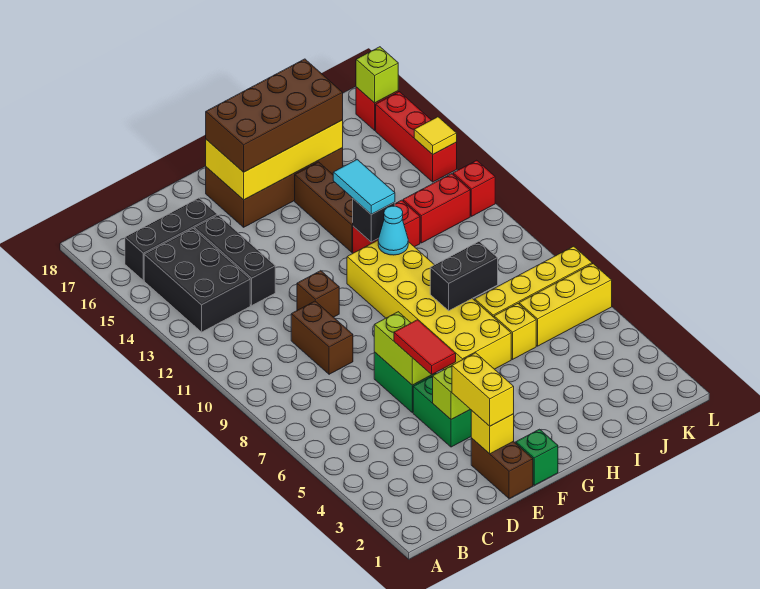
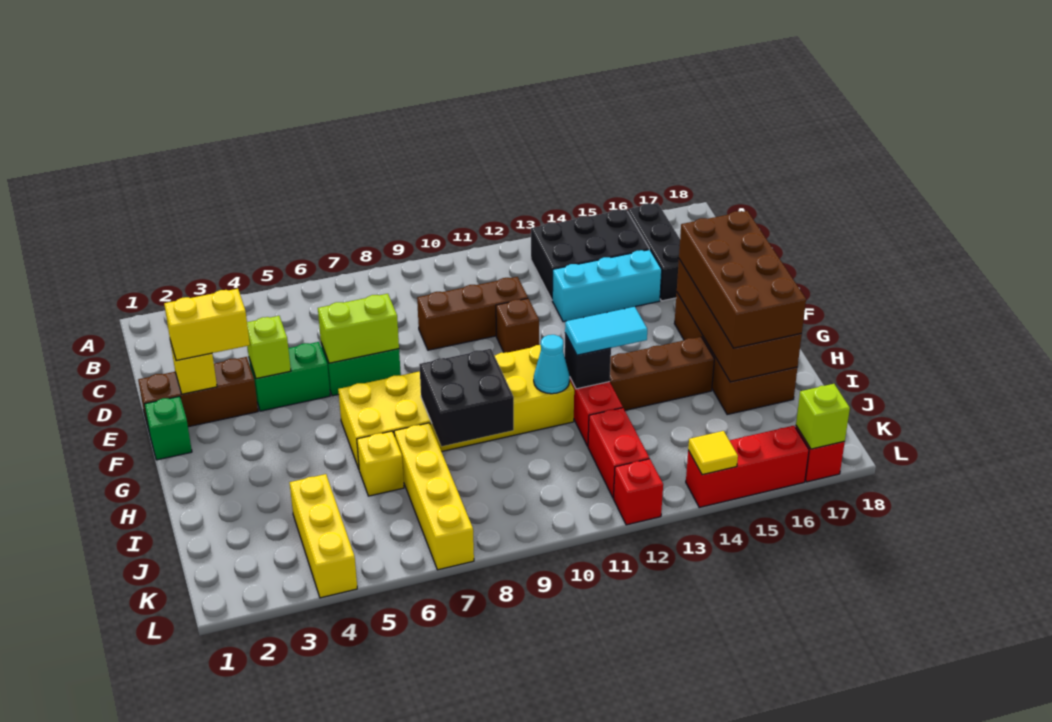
brown brick D9:D10 level 1 -> brown brick D9:D11 level 1
black brick D13:D15 level 1 -> cyan brick D13:D15 level 1
brown brick E1:E2 level 1 -> brown brick E1:E3 level 1
red tile E5:E6 level 3 -> none
yellow brick F16:I17 level 2 -> brown brick F16:I17 level 2
black brick H8:I8 level 2 -> black brick H8:I9 level 2
yellow brick J6:L6 level 1 -> yellow brick J4:L4 level 1

